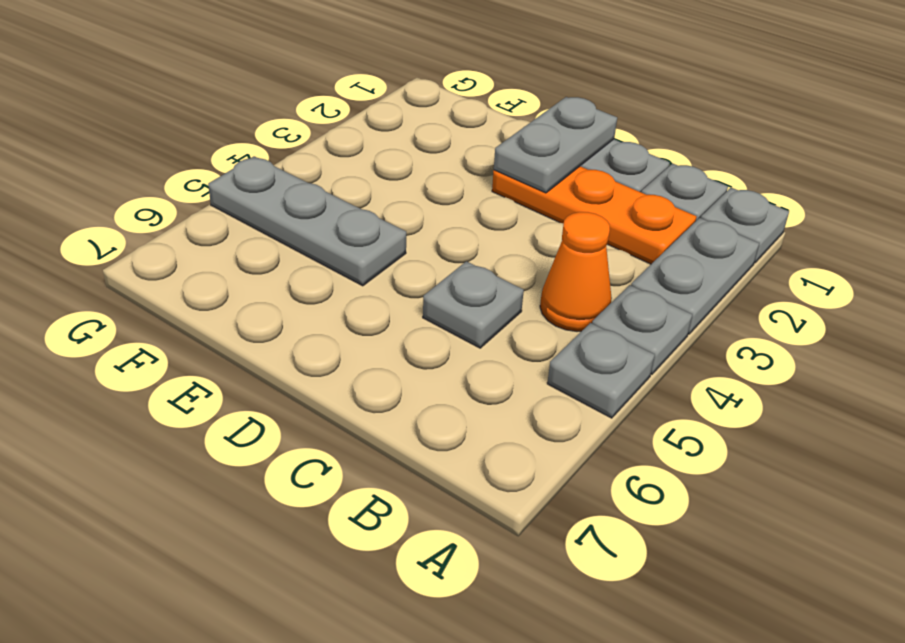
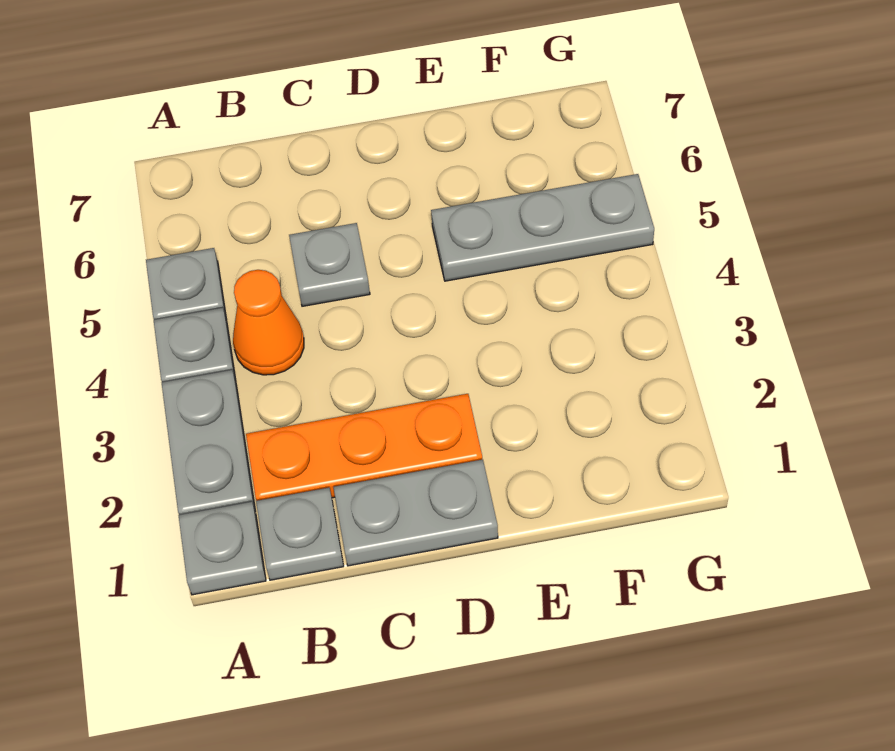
grey plate D1:D2 level 2 -> none

